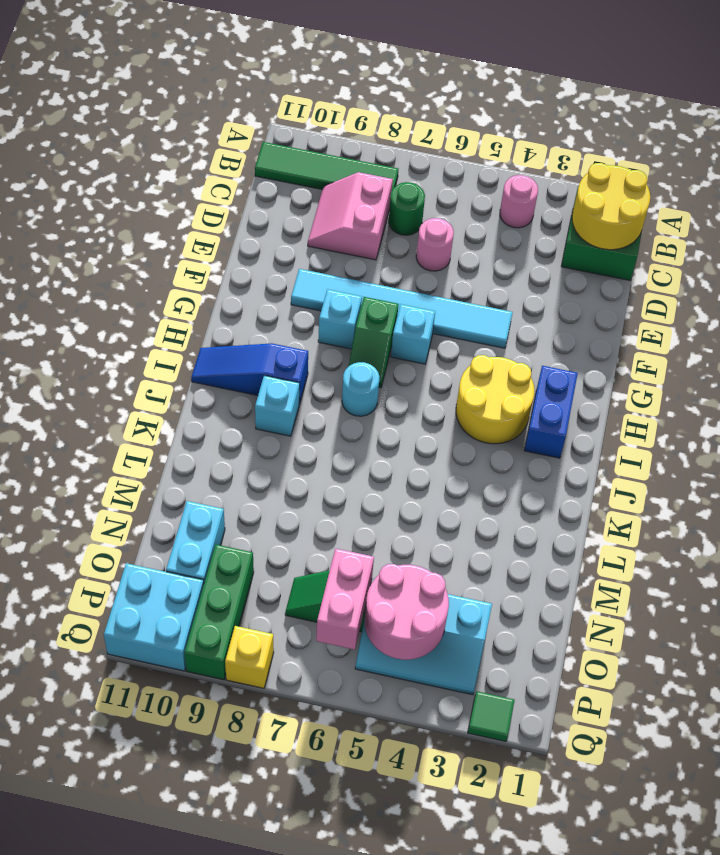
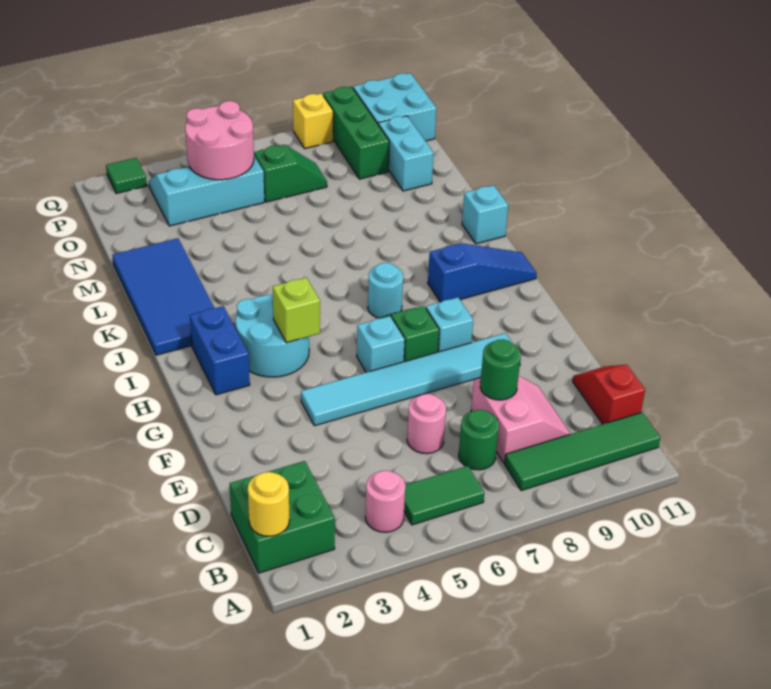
yellow round brick B1:C2 level 2 -> yellow round brick B1 level 2
none -> green tile B5:B6 level 1
none -> red slope C11:D11 level 1 top C
none -> green round brick D8 level 2
yellow round brick H3:I4 level 1 -> cyan round brick H3:I4 level 1
none -> lime brick H4 level 2
none -> blue tile J1:M2 level 1
cyan brick J9 level 1 -> cyan brick K11 level 1
pink brick O6:P6 level 2 -> none

